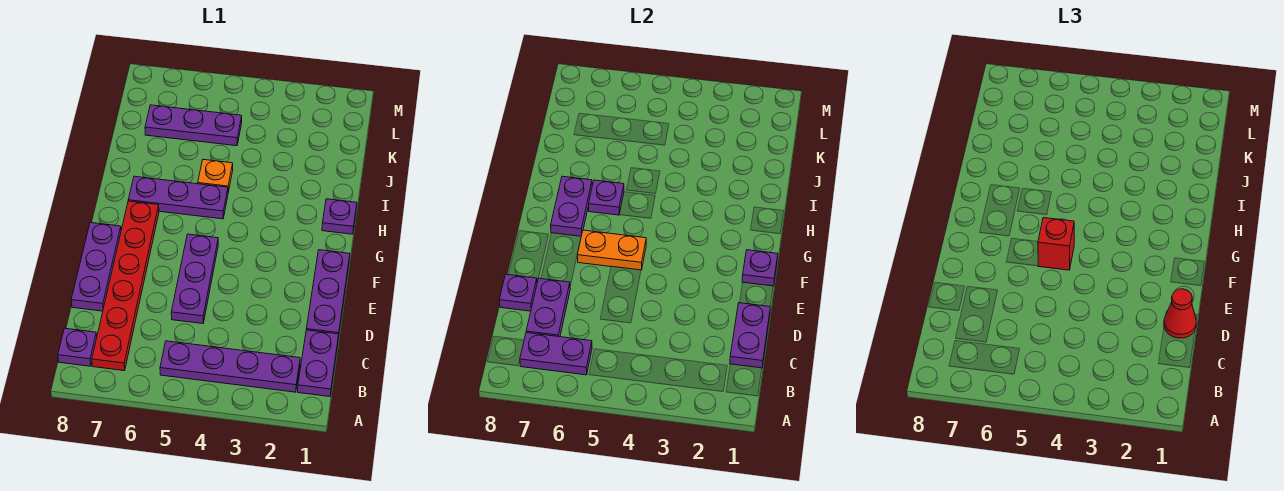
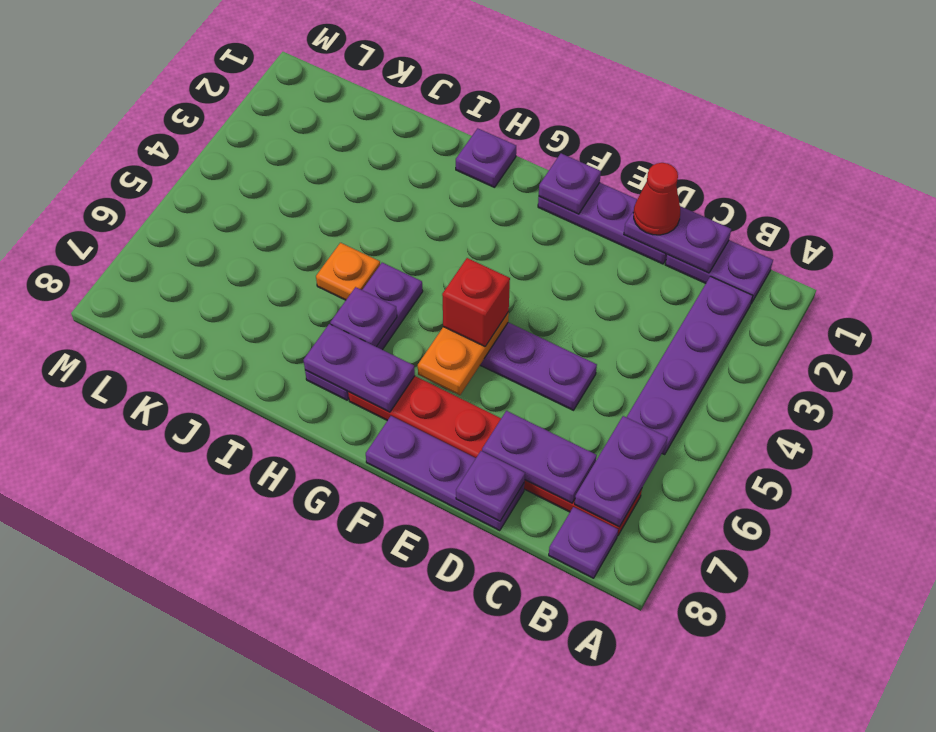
purple plate K5:K7 level 1 -> none

